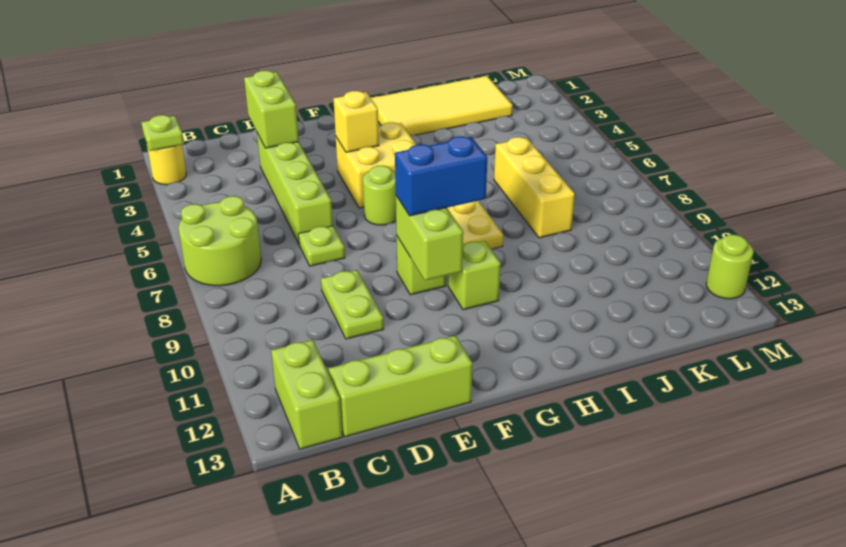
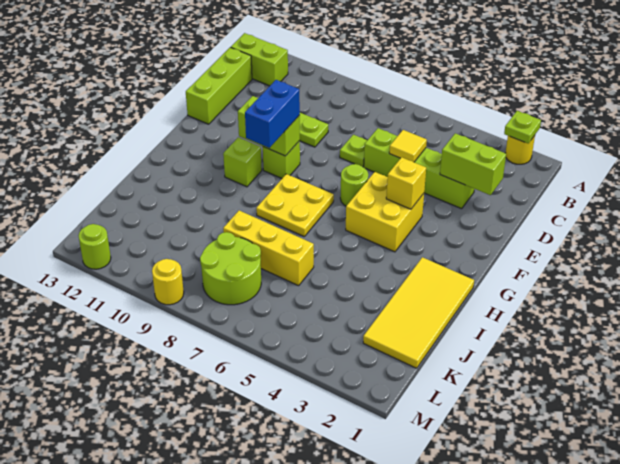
lime round brick A6:B7 level 1 -> lime round brick K7:L8 level 1
none -> yellow tile D5 level 2
none -> yellow round brick M9 level 1

